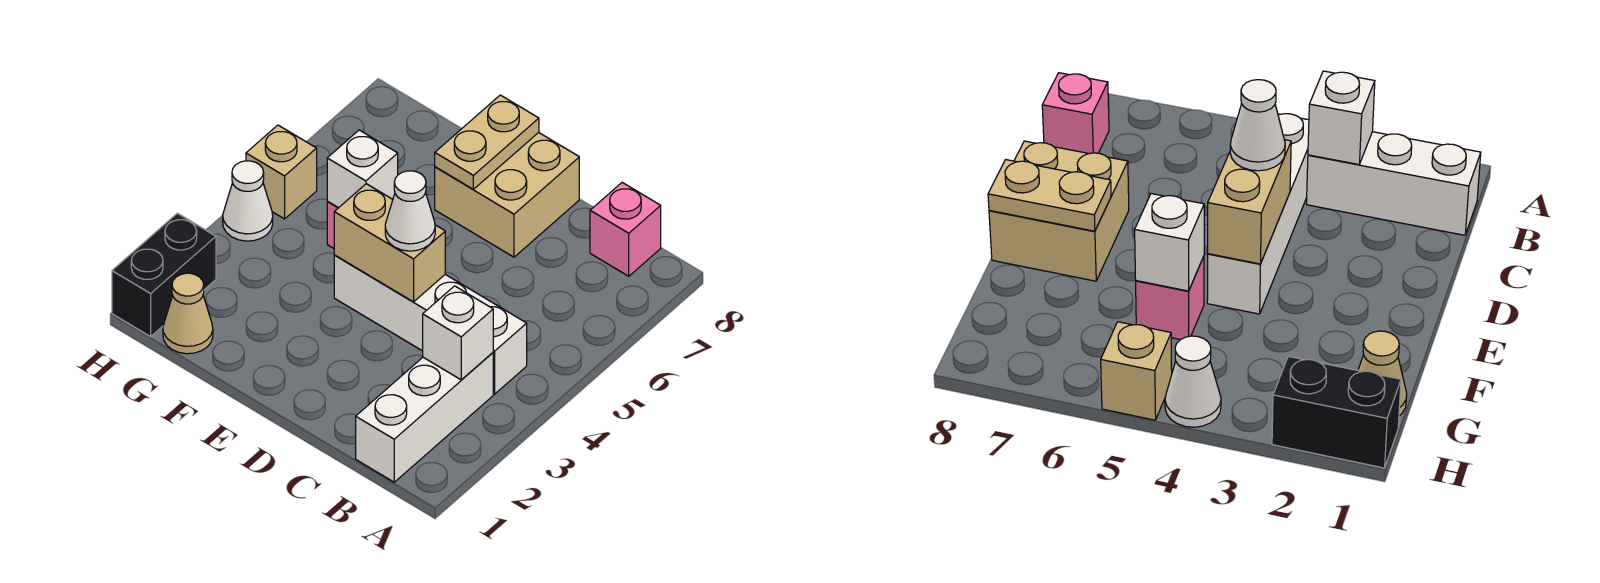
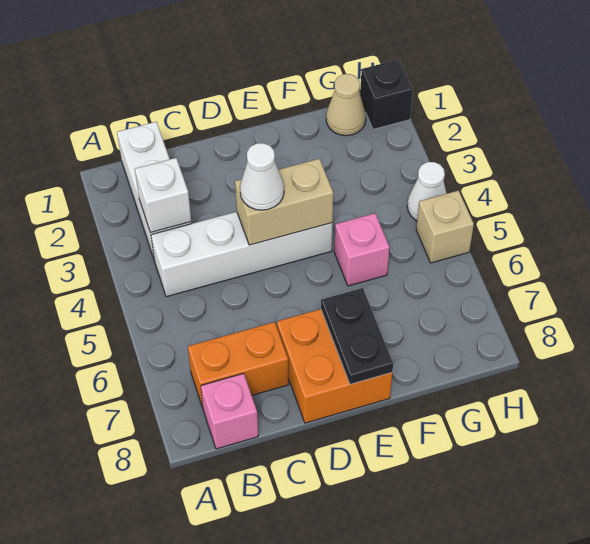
none -> orange brick B7:C7 level 1
tan brick D7:E8 level 1 -> orange brick D7:E8 level 1
tan plate E7:E8 level 2 -> black plate E7:E8 level 2
white brick F5 level 2 -> none
black brick H1:H2 level 1 -> black brick H1 level 1

